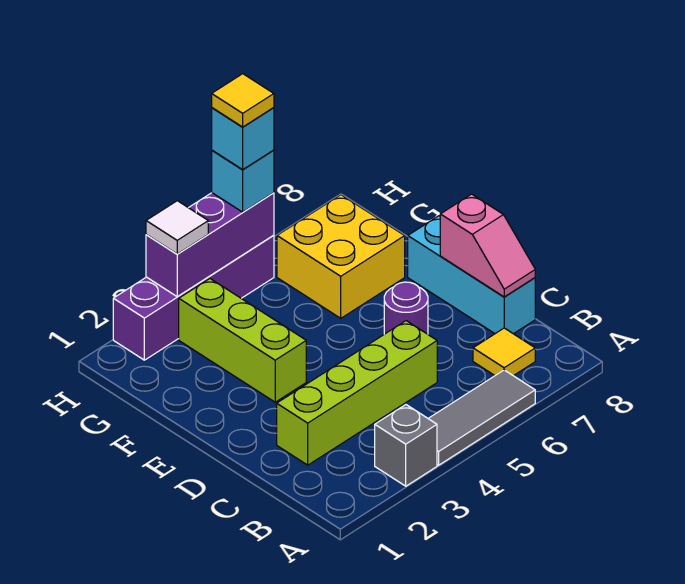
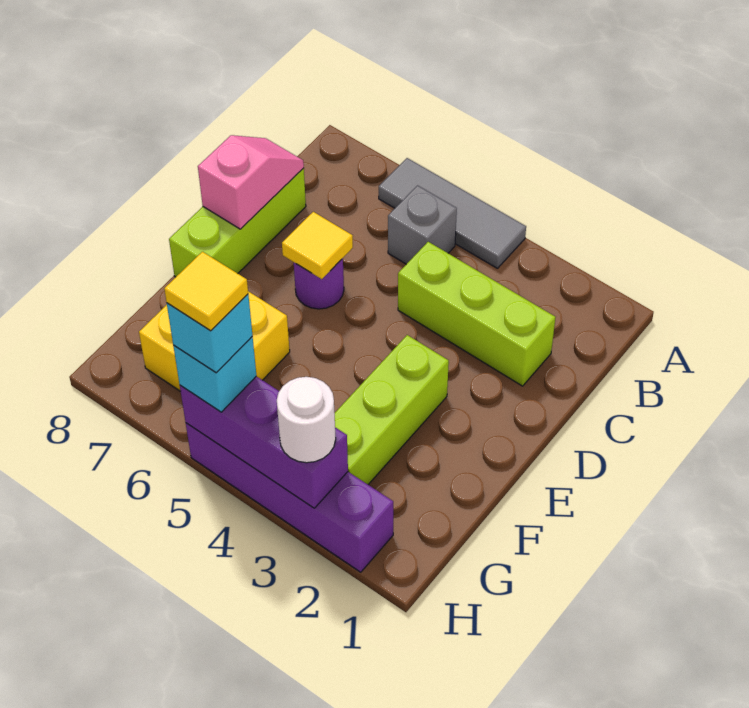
grey brick A3 level 1 -> grey brick B5 level 1
yellow tile B7 level 1 -> yellow tile D6 level 2
lime brick C2:C5 level 1 -> lime brick C2:C4 level 1
cyan brick C8:E8 level 1 -> lime brick C8:E8 level 1
white tile H3 level 3 -> white round brick H3 level 3

